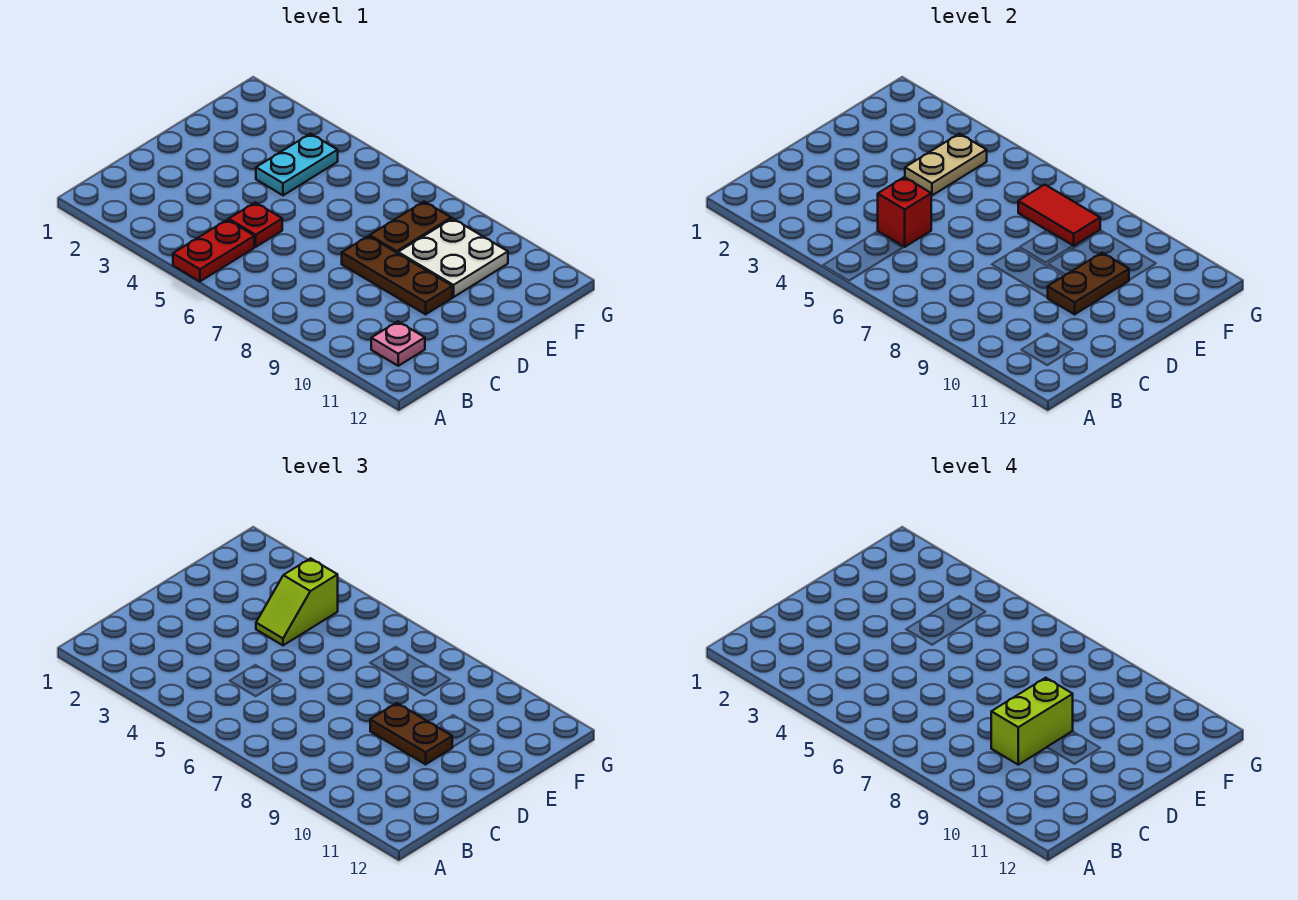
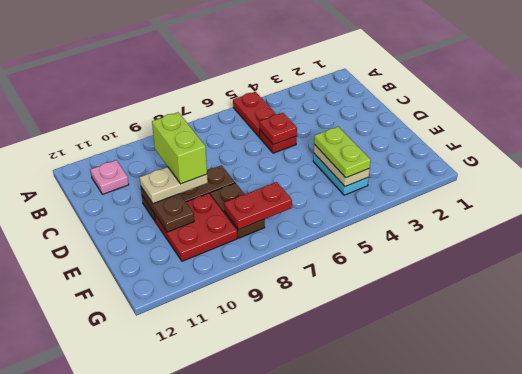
red brick C5 level 2 -> red plate C5 level 2
brown plate D9:D10 level 3 -> tan plate D9:D10 level 3
lime slope E4:F4 level 3 top F -> lime plate E4:F4 level 3
white plate E9:F10 level 1 -> red plate E9:F10 level 1
red tile F7:F8 level 2 -> red plate F7:F8 level 2

